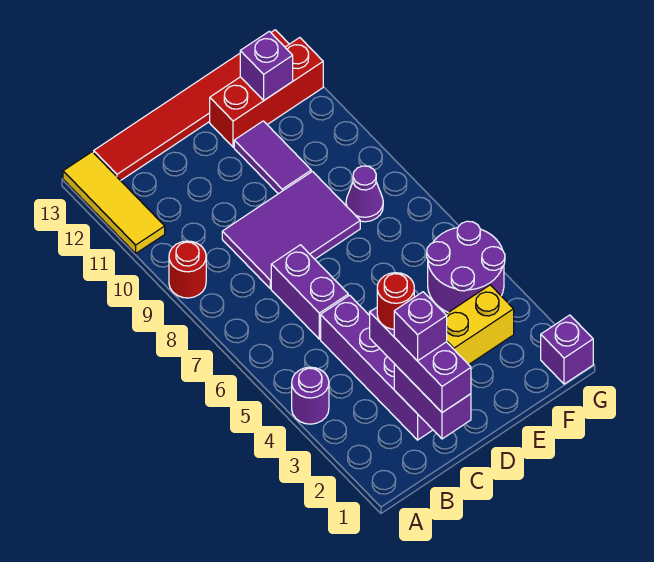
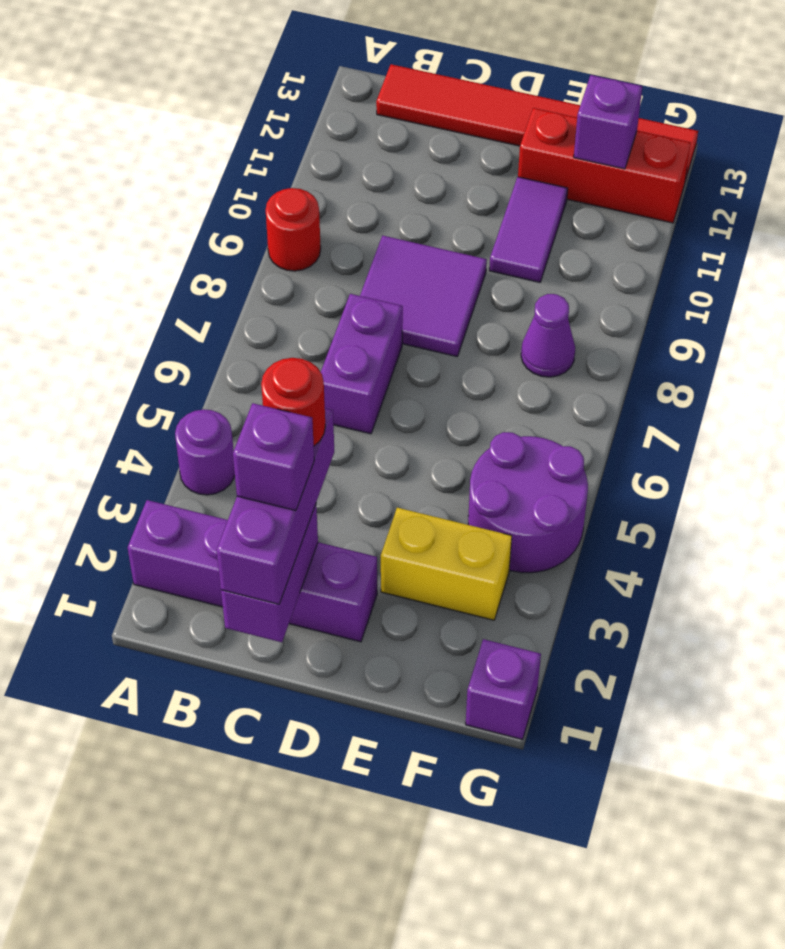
yellow tile A11:A13 level 1 -> none
purple brick C2:C5 level 1 -> purple brick A2:D2 level 1
purple tile C8:E9 level 1 -> purple tile C8:D9 level 1

